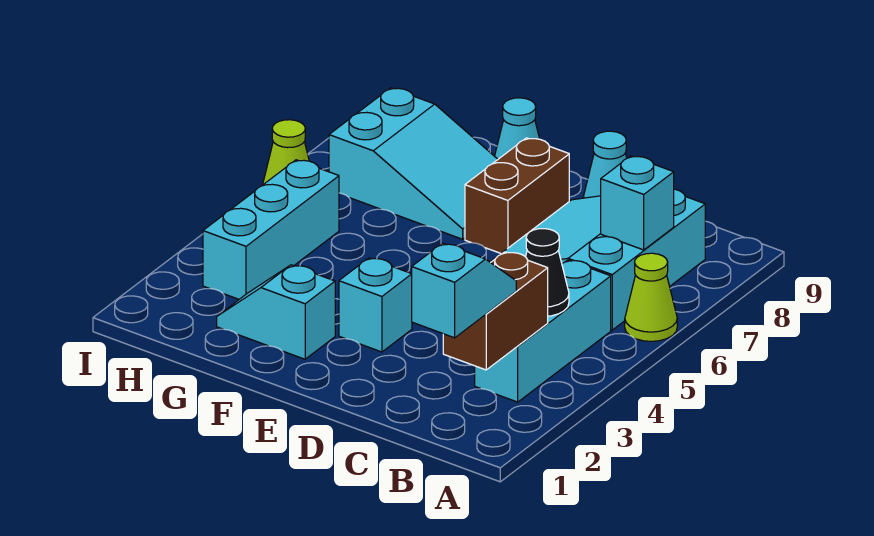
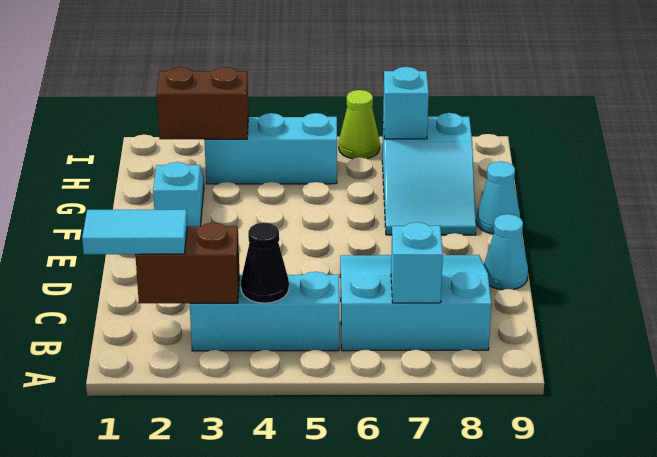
lime cone A6 level 1 -> none
cyan slope B1:B2 level 3 top 1 -> cyan tile B1:B2 level 3
cyan brick E3 level 1 -> cyan brick H7 level 2
brown brick E7:E8 level 1 -> brown brick H2:H3 level 2

